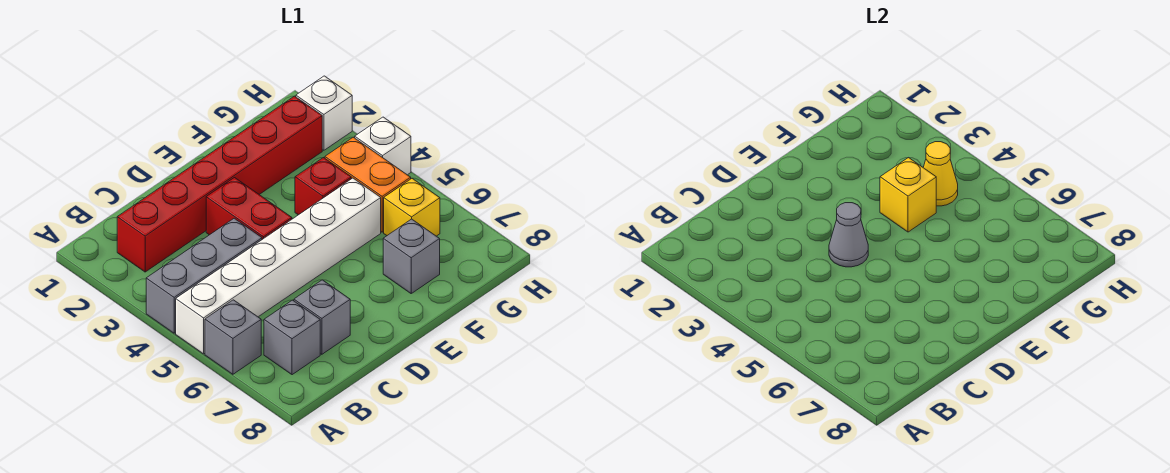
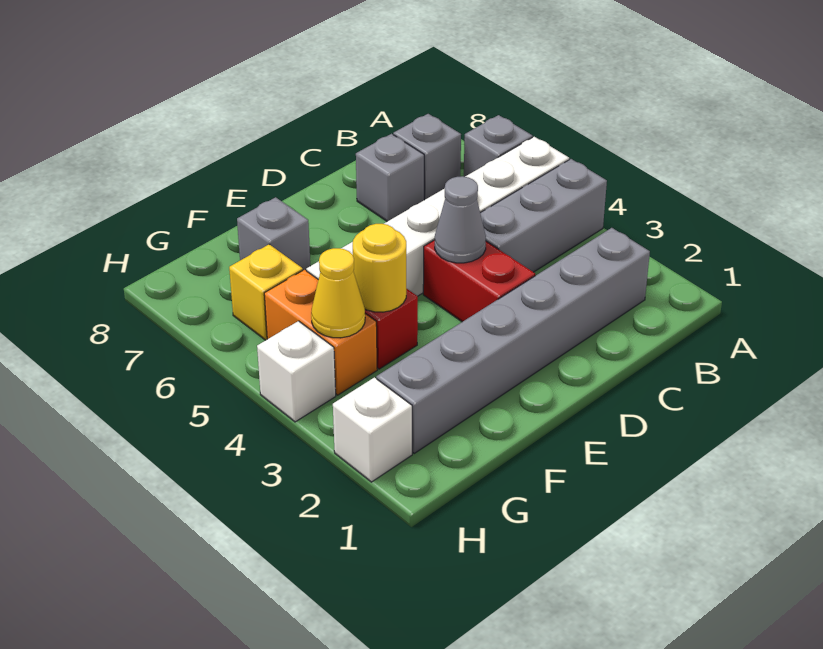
red brick B2:G2 level 1 -> grey brick B2:G2 level 1
yellow brick F4 level 2 -> yellow round brick F4 level 2

